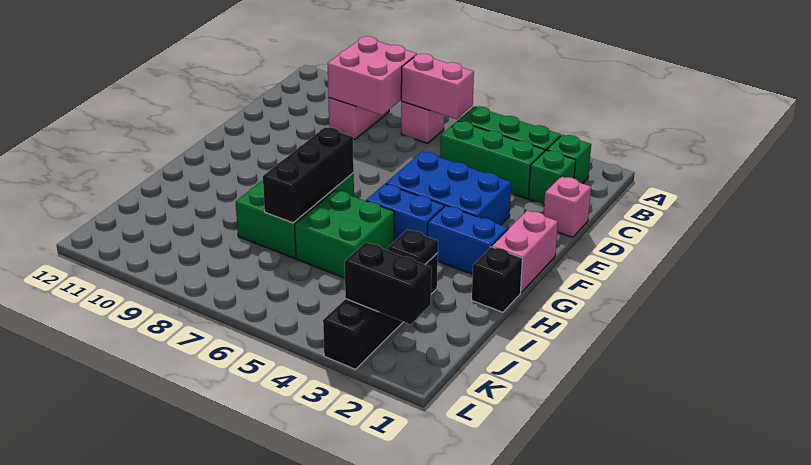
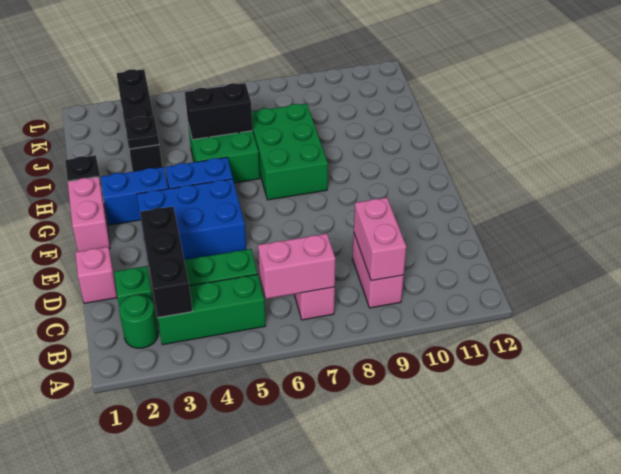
green brick B2 level 1 -> green round brick B2 level 1
pink brick B8:C9 level 2 -> pink brick B9:C9 level 2
black brick G7:I7 level 2 -> black brick B3:D3 level 2
black brick K2:K3 level 2 -> black brick I5:I6 level 2

